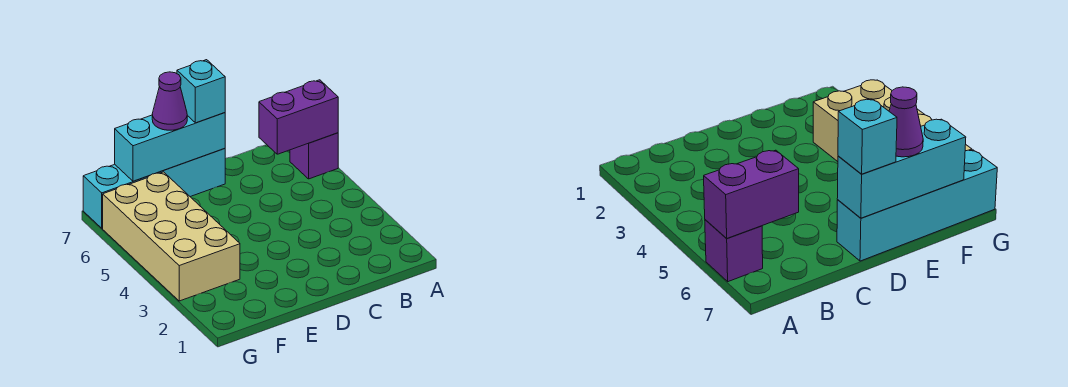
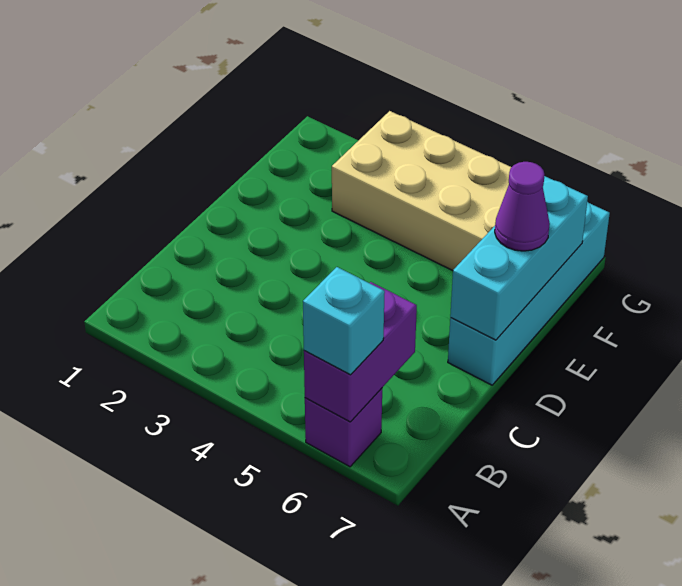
cyan brick D7 level 3 -> cyan brick A6 level 3

